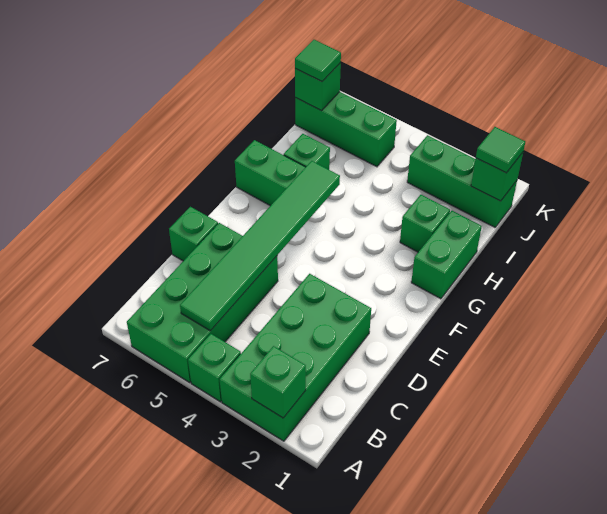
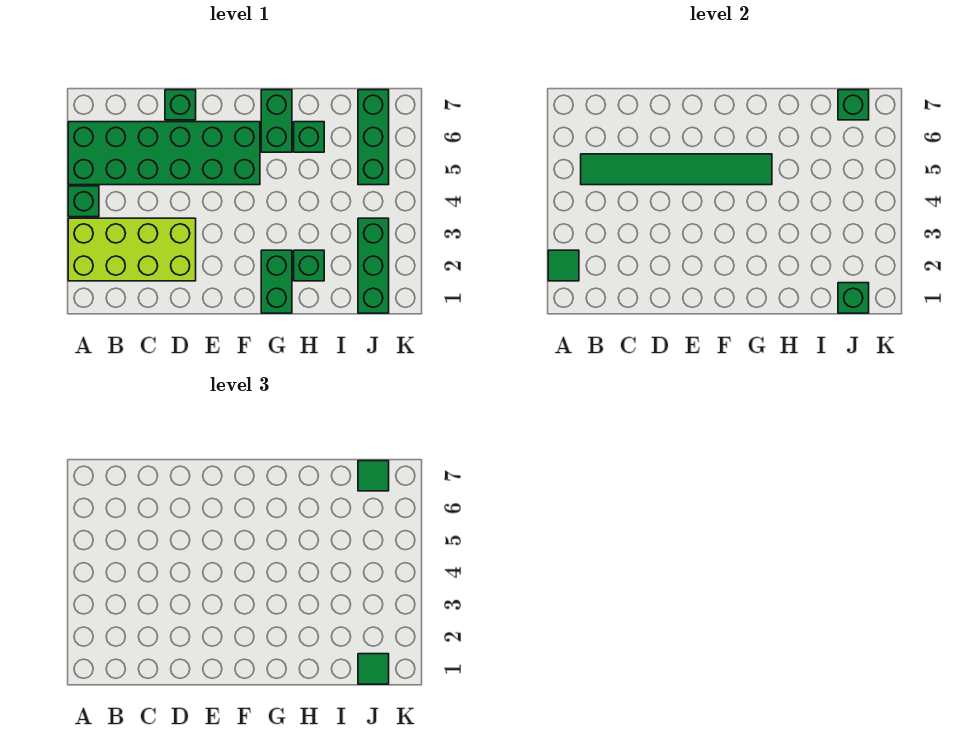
green brick A2:D3 level 1 -> lime brick A2:D3 level 1
green brick A2 level 2 -> green tile A2 level 2
green brick A5:D6 level 1 -> green brick A5:F6 level 1
green brick G1:H1 level 1 -> green brick G1:G2 level 1

